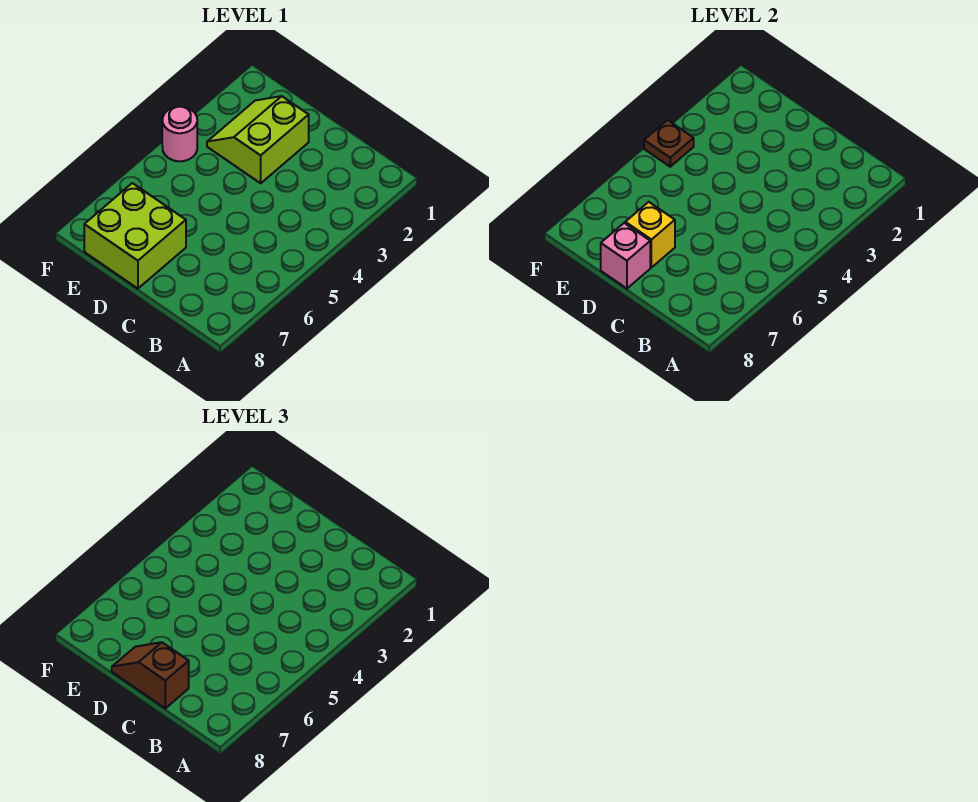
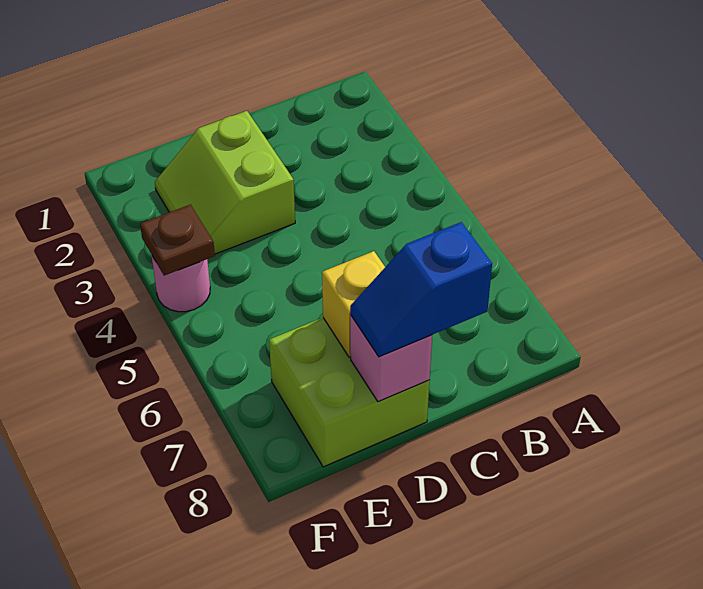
brown slope C8:D8 level 3 top C -> blue slope C8:D8 level 3 top C

